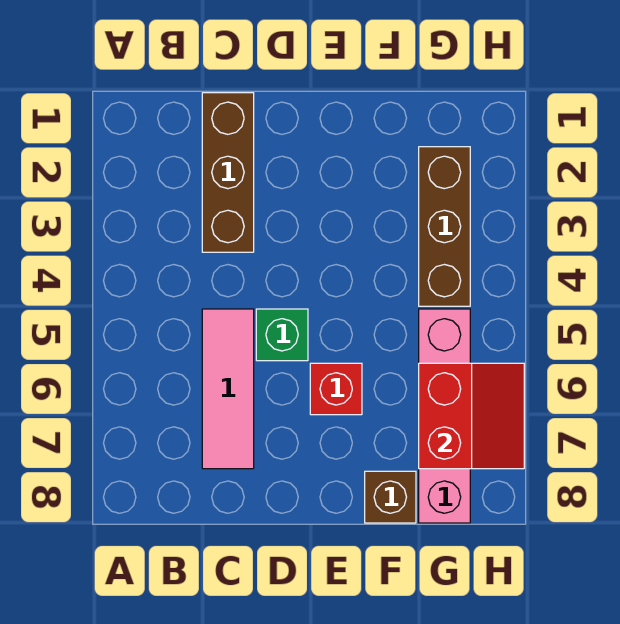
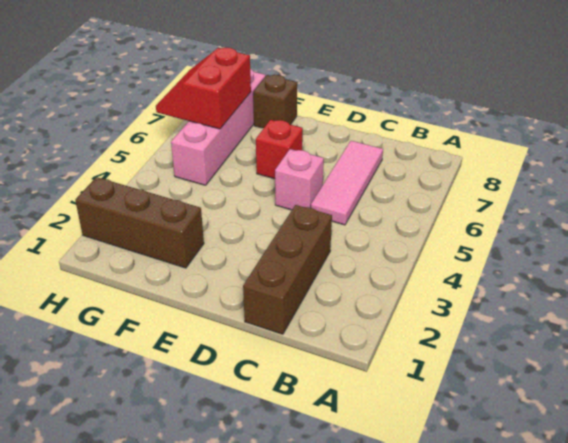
green brick D5 level 1 -> pink brick D5 level 1
brown brick G2:G4 level 1 -> brown brick F2:H2 level 1

